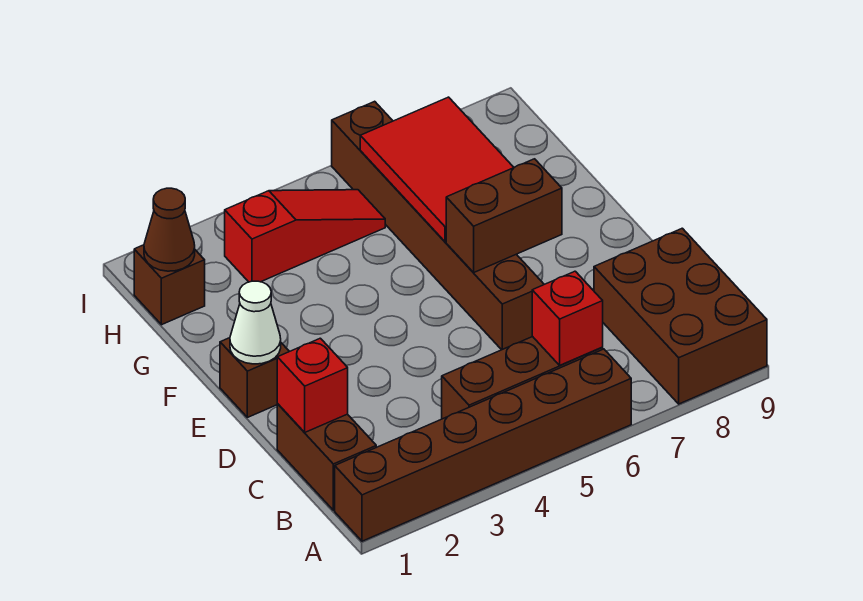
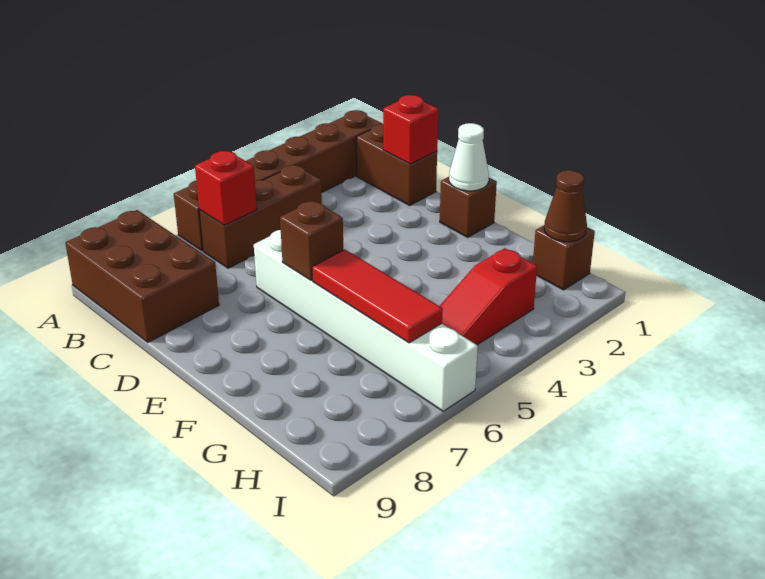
brown brick D6:I6 level 1 -> white brick D6:I6 level 1
brown brick E6:E7 level 2 -> brown brick E6 level 2
red tile F6:H7 level 2 -> red tile F6:H6 level 2

